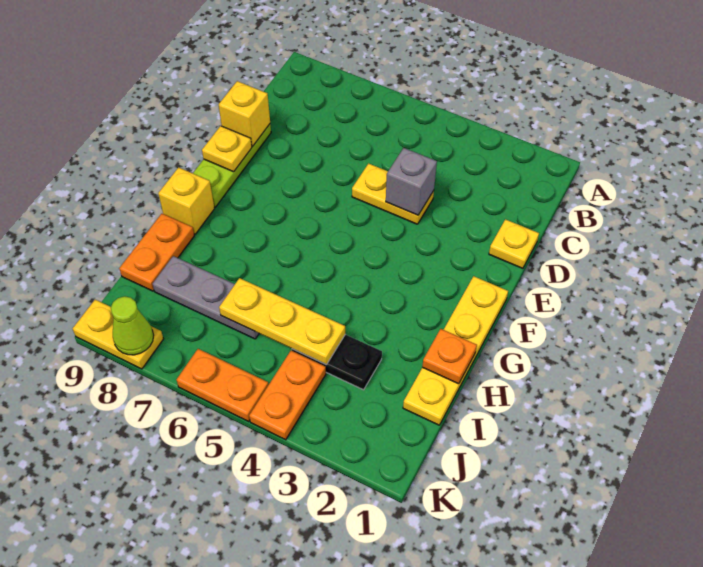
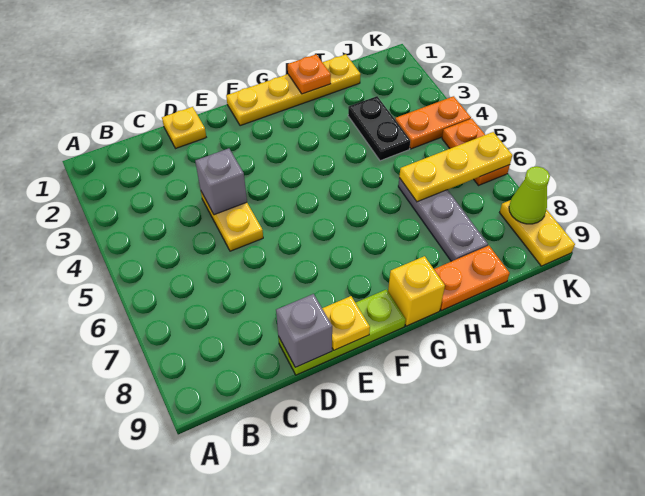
yellow brick D9 level 2 -> grey brick D9 level 2
yellow plate I4:I6 level 2 -> yellow plate I6:K6 level 2

